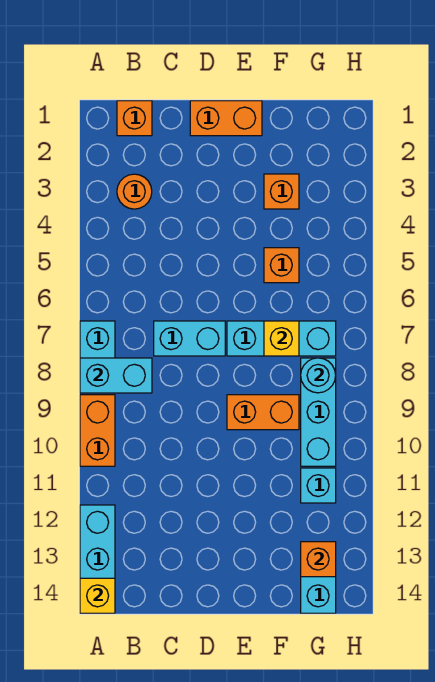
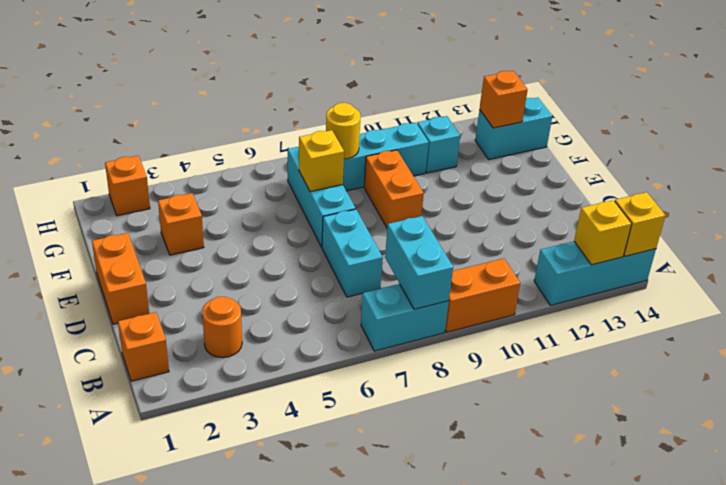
none -> yellow brick A13 level 2
orange brick F5 level 1 -> orange brick H2 level 1
cyan round brick G8 level 2 -> yellow round brick G8 level 2

